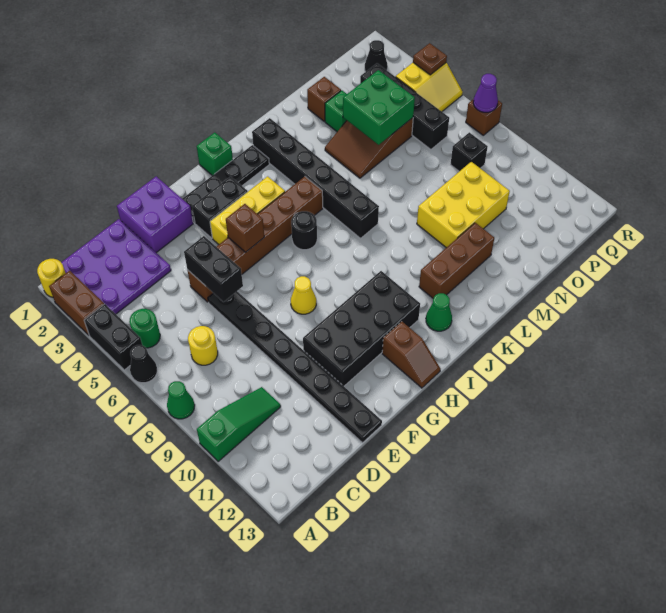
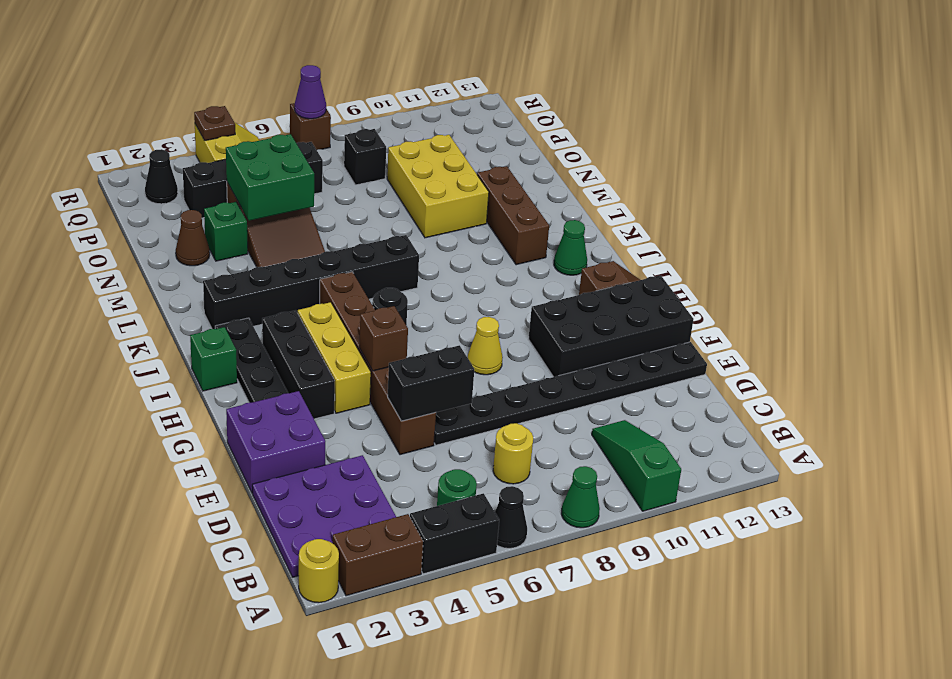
black brick F10:I11 level 1 -> black brick F10:G13 level 1
black brick G3:H3 level 1 -> black brick G3:I3 level 1
brown brick N2 level 1 -> brown cone N2 level 1

